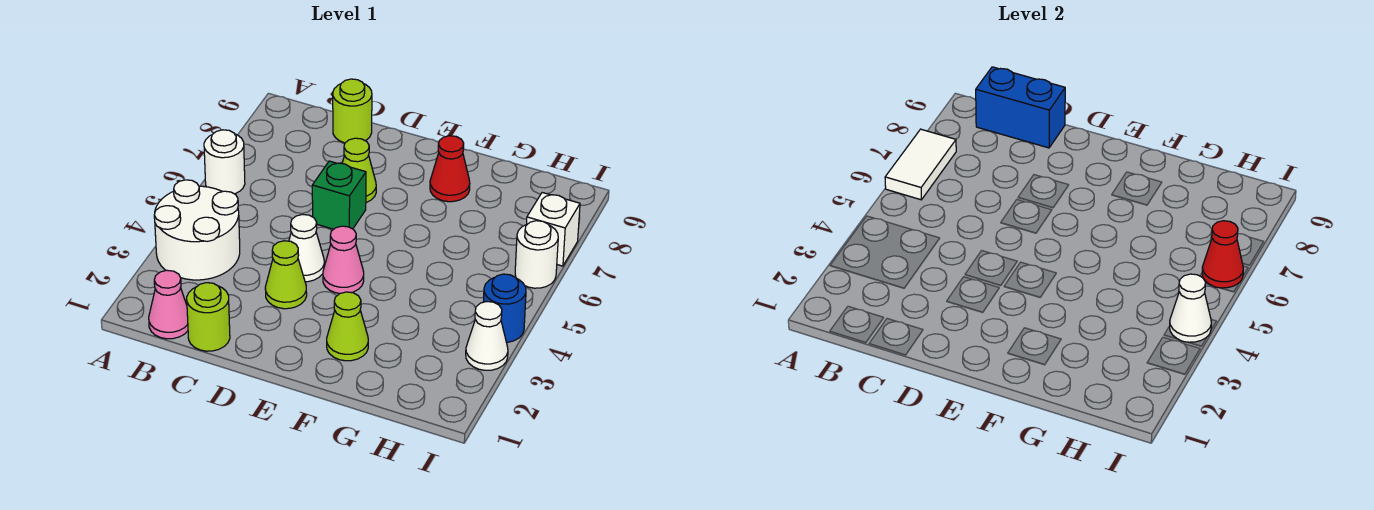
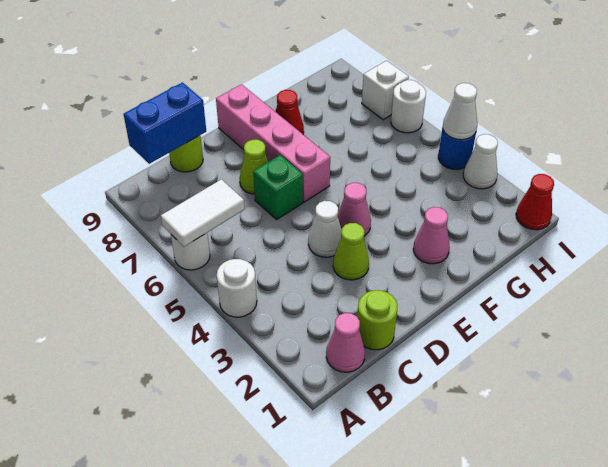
white round brick A3:B4 level 1 -> white round brick A4 level 1
white tile A6:A7 level 2 -> white tile A6:B6 level 2
none -> pink brick E6:E9 level 1
lime cone F2 level 1 -> pink cone F2 level 1
red cone I6 level 2 -> red cone I1 level 1

